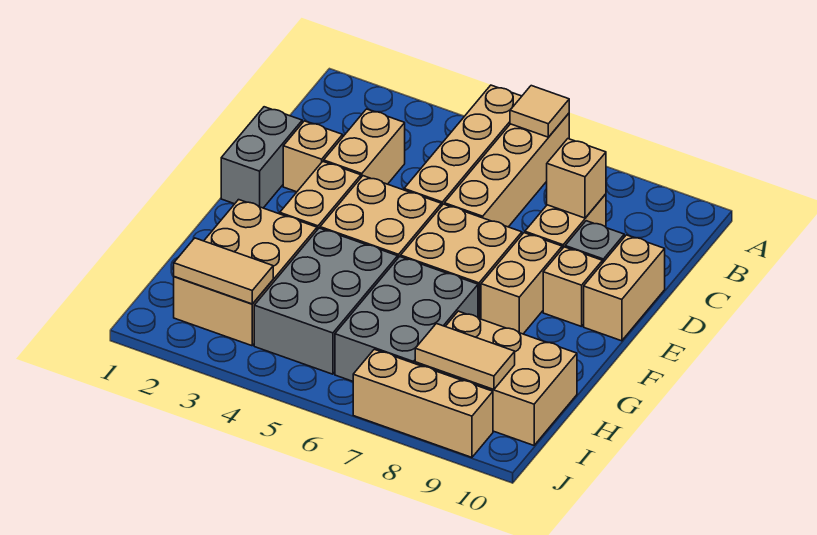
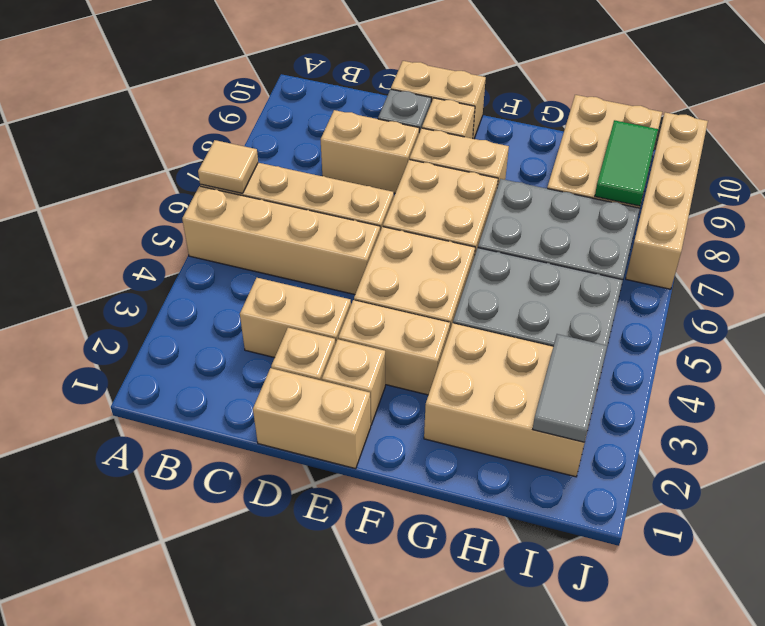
tan brick C8 level 2 -> tan brick E2 level 1
grey brick D1:E1 level 1 -> tan brick D1:E1 level 1
tan tile I2:I3 level 2 -> grey tile I2:I3 level 2
tan tile I8:I9 level 2 -> green tile I8:I9 level 2
tan brick J7:J9 level 1 -> tan brick J7:J10 level 1

